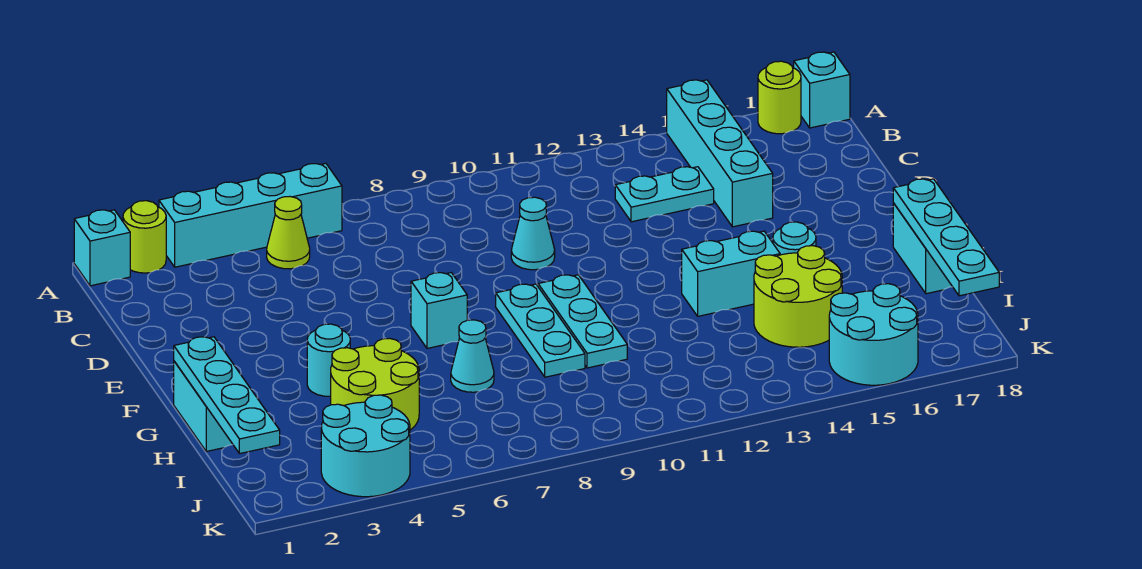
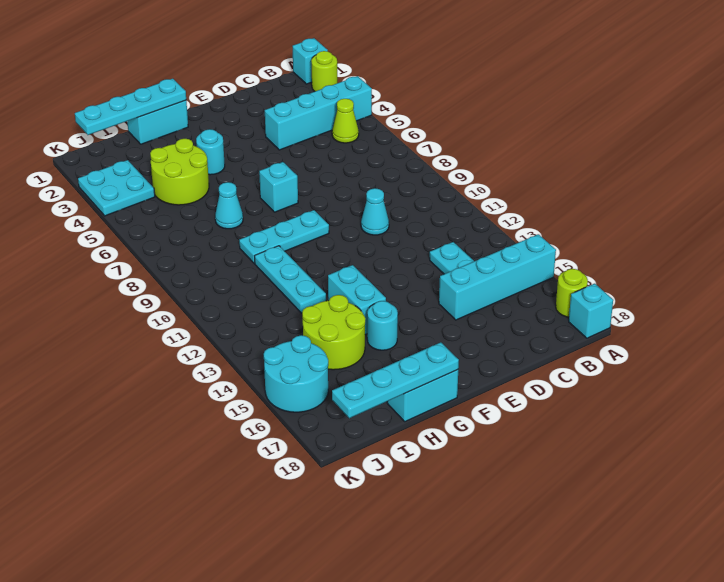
cyan brick A3:A6 level 1 -> cyan brick A4:D4 level 1
cyan plate F10:H10 level 1 -> cyan plate H10:H12 level 1
cyan round brick J3:K4 level 1 -> cyan plate J3:K4 level 1

